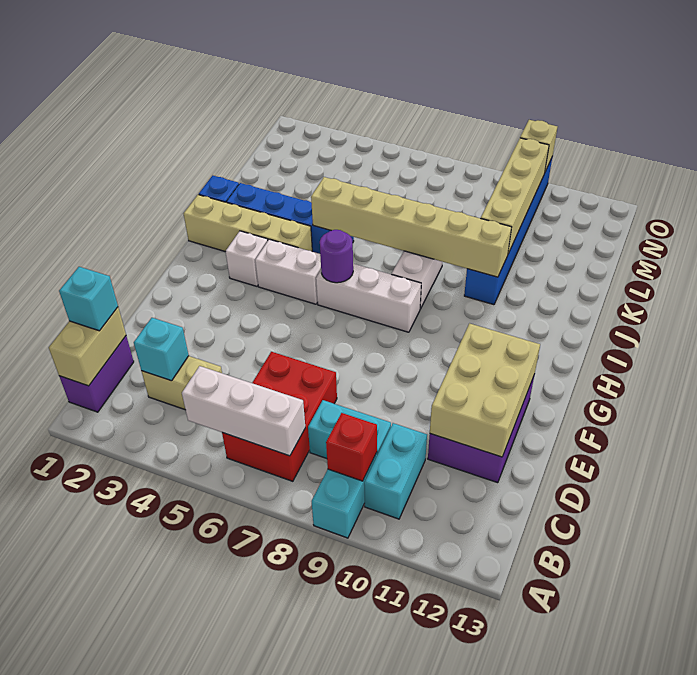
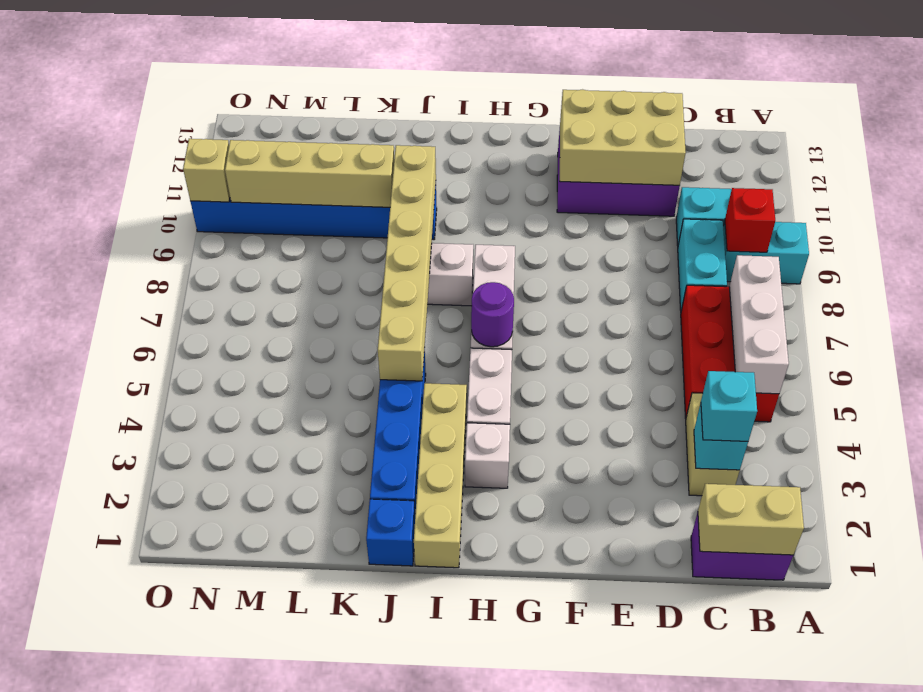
red brick B6:D7 level 1 -> red brick B5:C7 level 1
cyan brick C1 level 3 -> cyan brick C3 level 3

